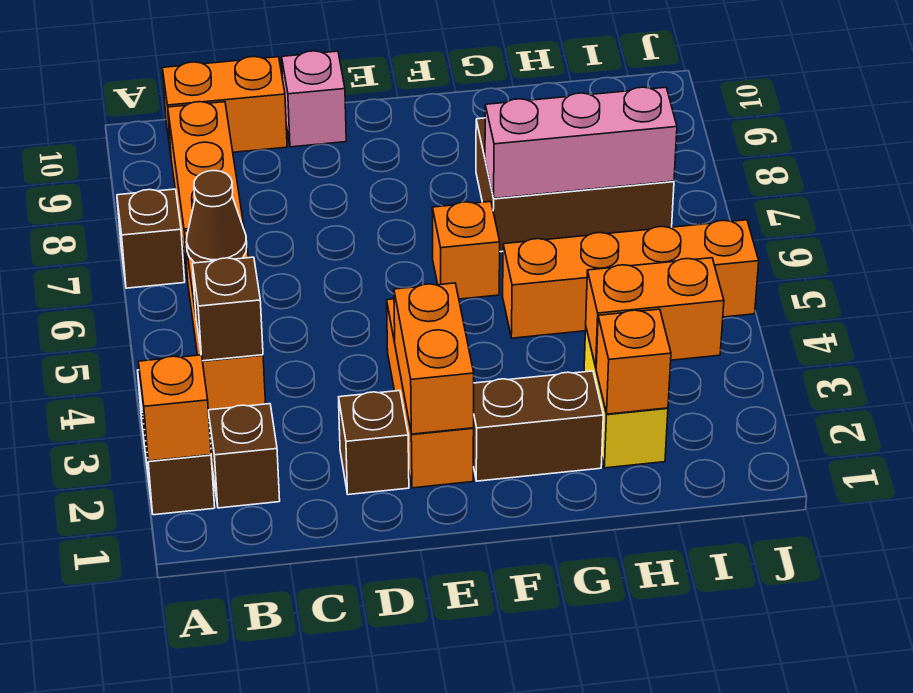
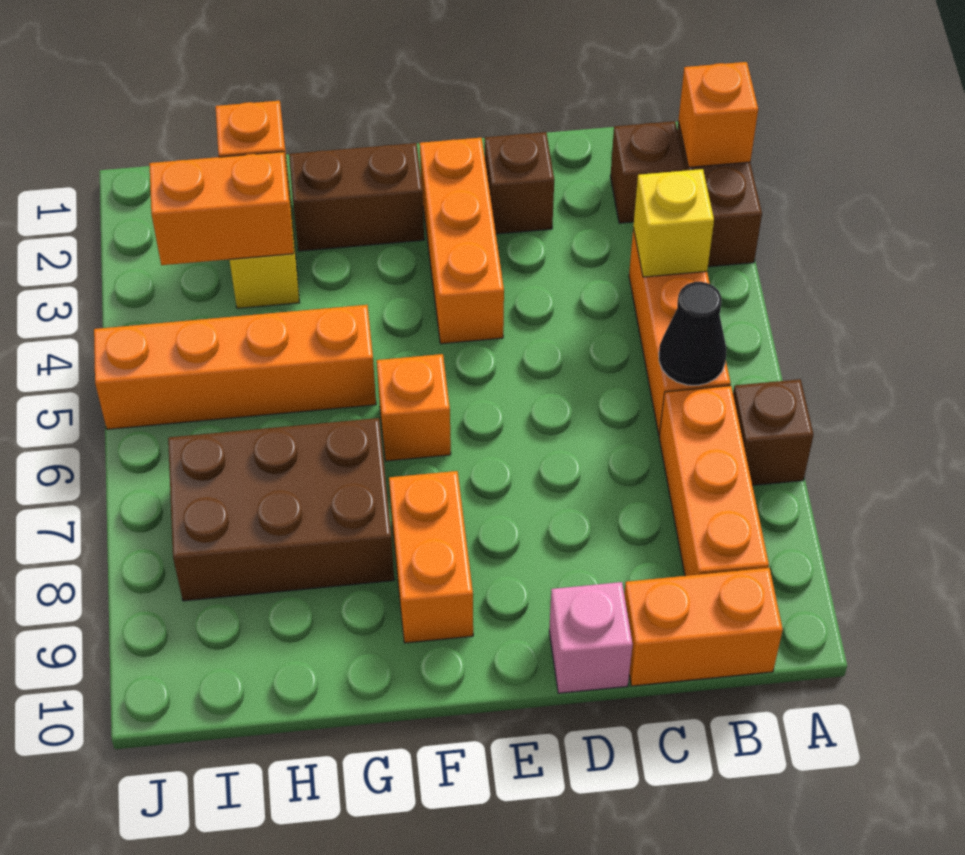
brown brick B4 level 2 -> yellow brick B4 level 2
brown cone B6 level 2 -> black cone B6 level 2
orange brick E2:E3 level 2 -> orange brick F8:F9 level 1
pink brick G7:I7 level 2 -> none

